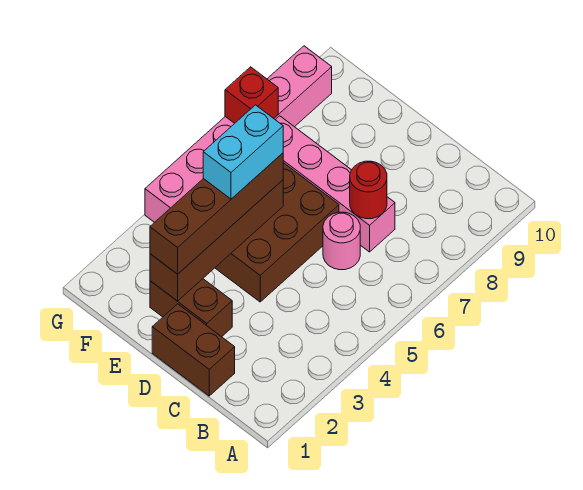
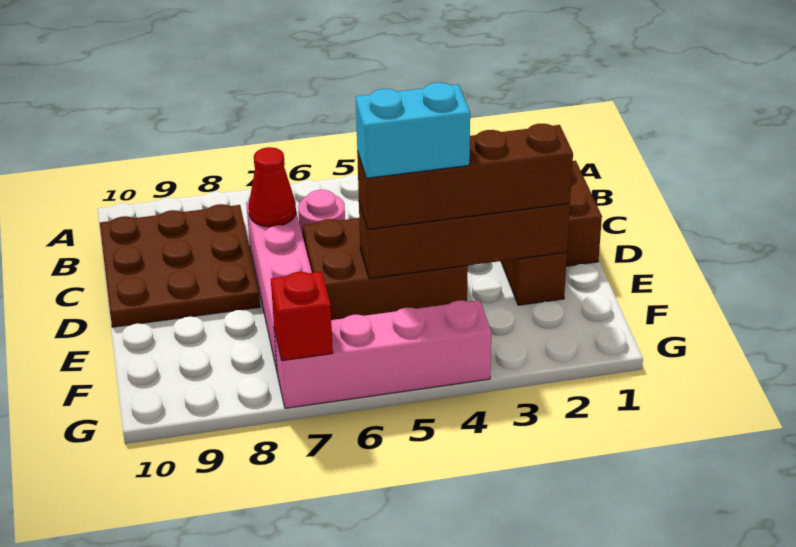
none -> brown plate B8:D10 level 1
red round brick C7 level 2 -> red cone C7 level 2
pink brick G4:G9 level 1 -> pink brick G4:G7 level 1

